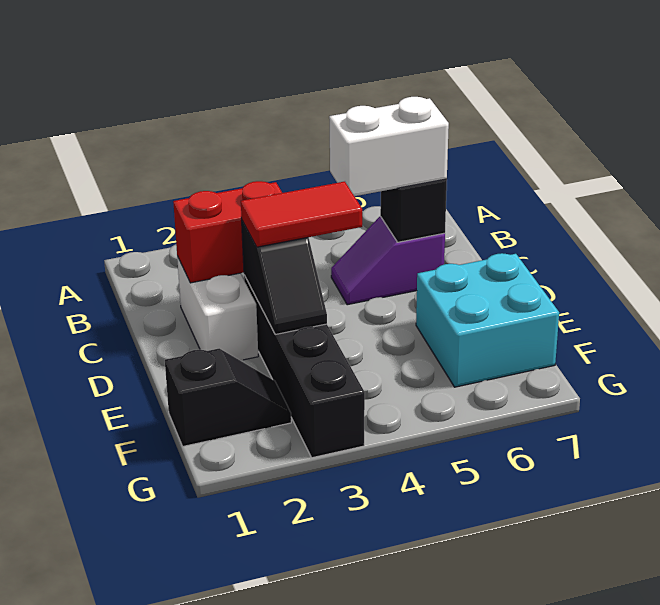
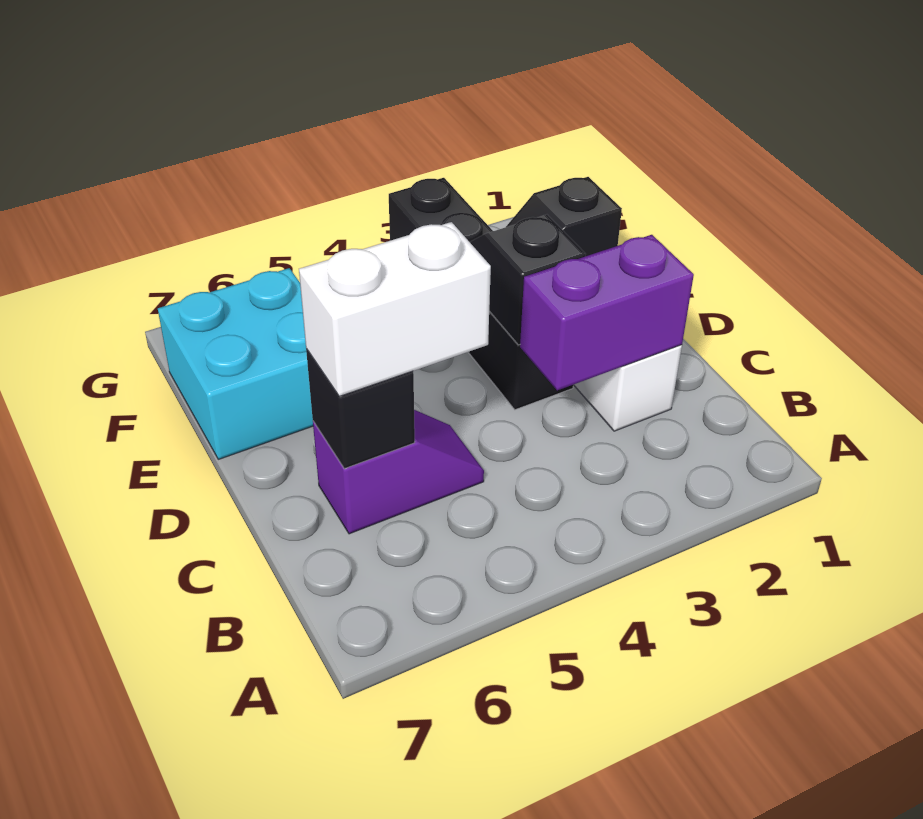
red brick C2:C3 level 2 -> purple brick C2:C3 level 2
red tile D3:D4 level 3 -> none

